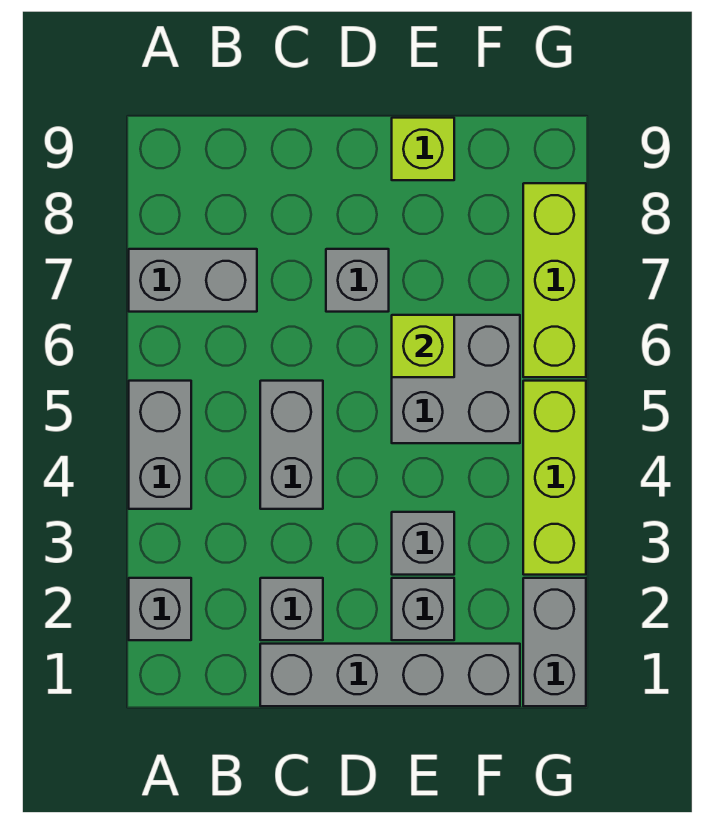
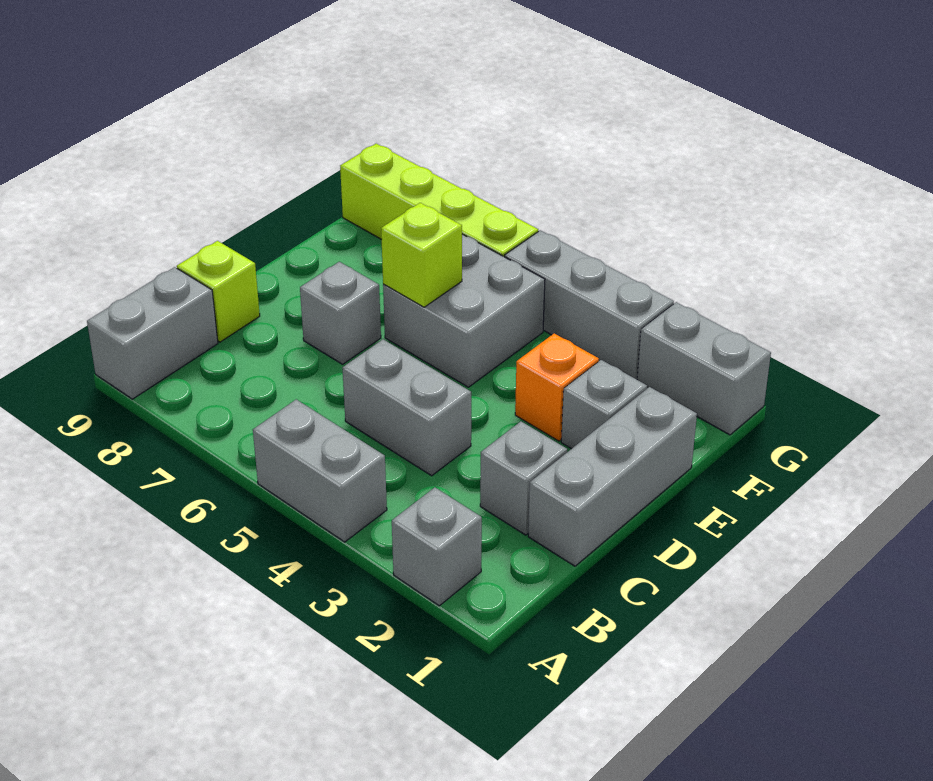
grey brick A7:B7 level 1 -> grey brick A9:B9 level 1
grey brick C1:F1 level 1 -> grey brick C1:E1 level 1
grey brick E3 level 1 -> orange brick E3 level 1
lime brick E9 level 1 -> lime brick C9 level 1
lime brick G3:G5 level 1 -> grey brick G3:G5 level 1
lime brick G6:G8 level 1 -> lime brick G6:G9 level 1

